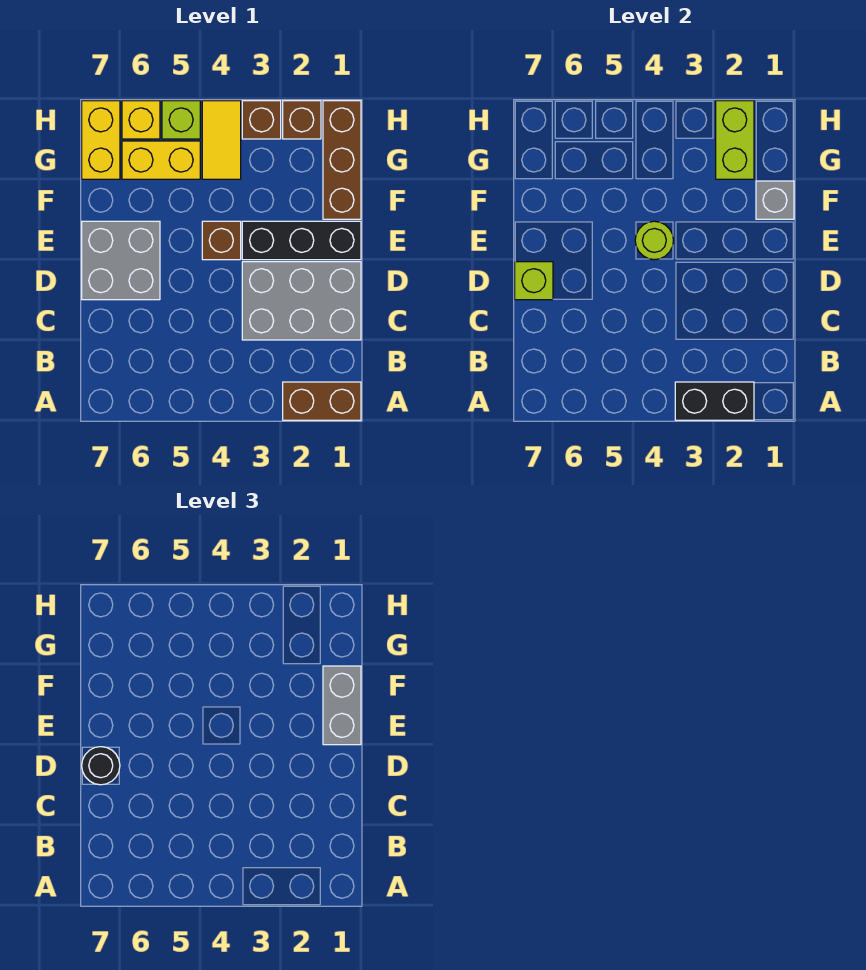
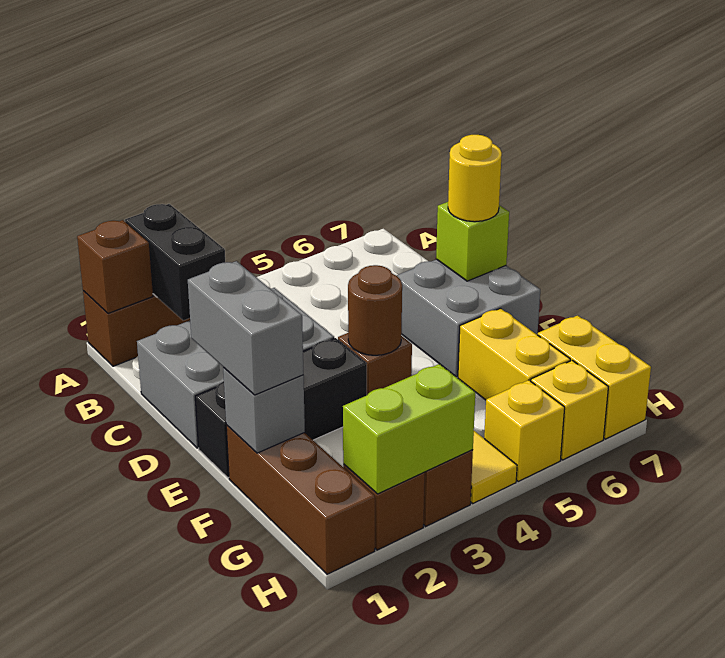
none -> brown brick A1 level 2
black brick A2:A3 level 2 -> black brick A2:B2 level 2
black round brick D7 level 3 -> yellow round brick D7 level 3
lime round brick E4 level 2 -> brown round brick E4 level 2
lime brick G2:H2 level 2 -> lime brick H2:H3 level 2
yellow brick G5:G6 level 1 -> yellow brick F6:G6 level 1
lime brick H5 level 1 -> yellow brick H5 level 1

